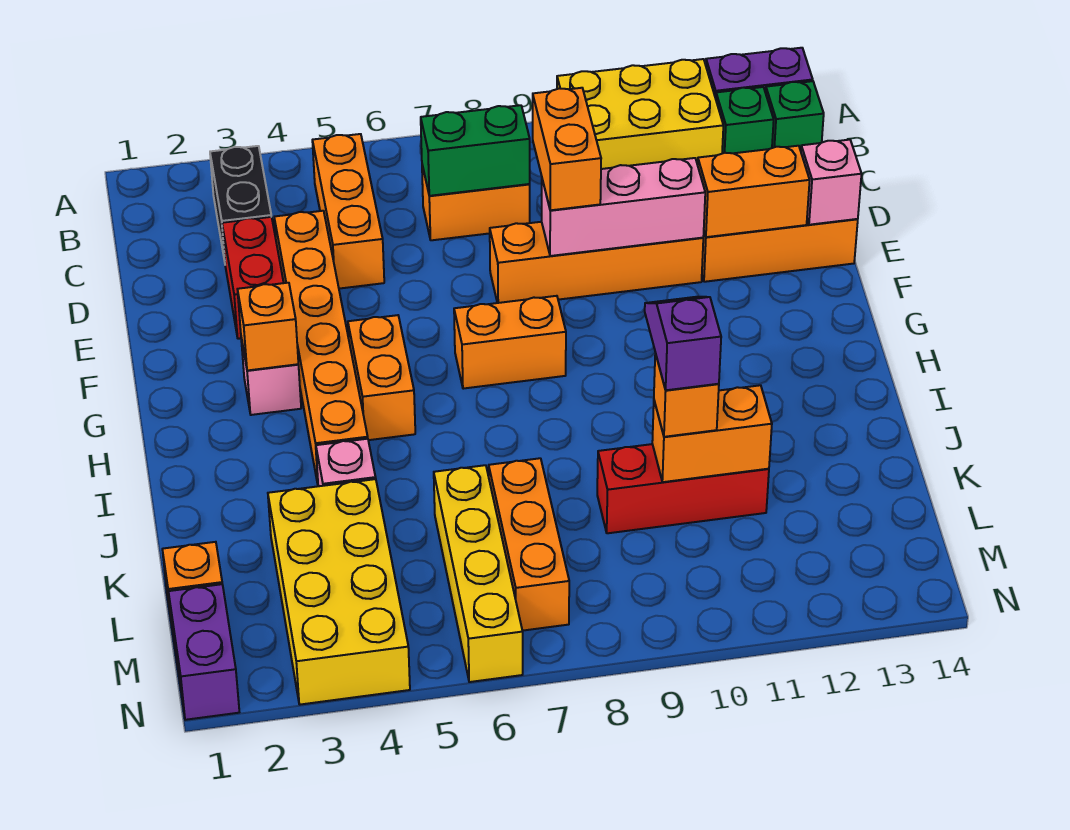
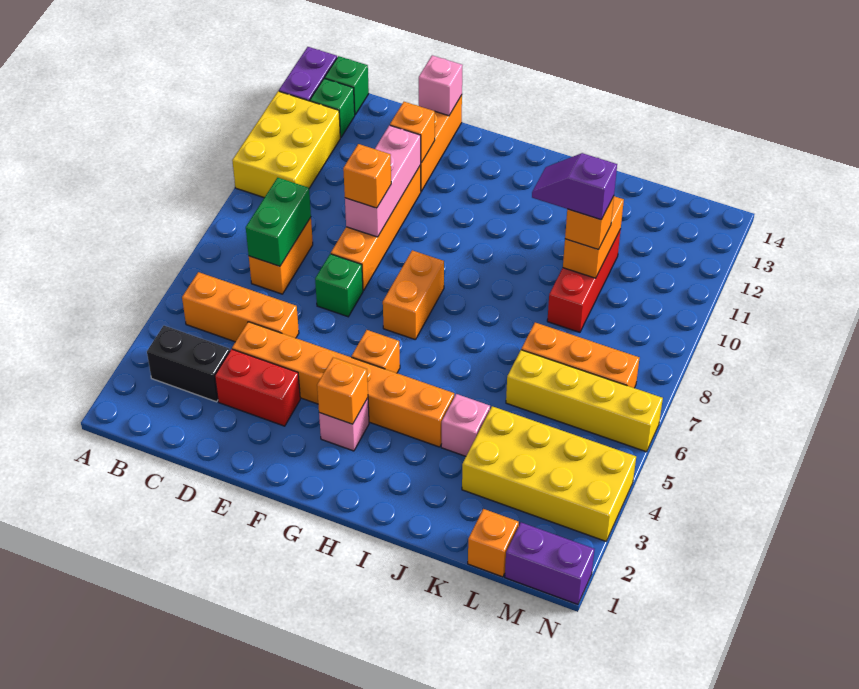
orange brick D9:E9 level 3 -> orange brick E9 level 3
none -> green brick E7 level 1
orange brick E12:E13 level 2 -> orange brick E12 level 2
orange brick G5:H5 level 1 -> orange brick G5 level 1

